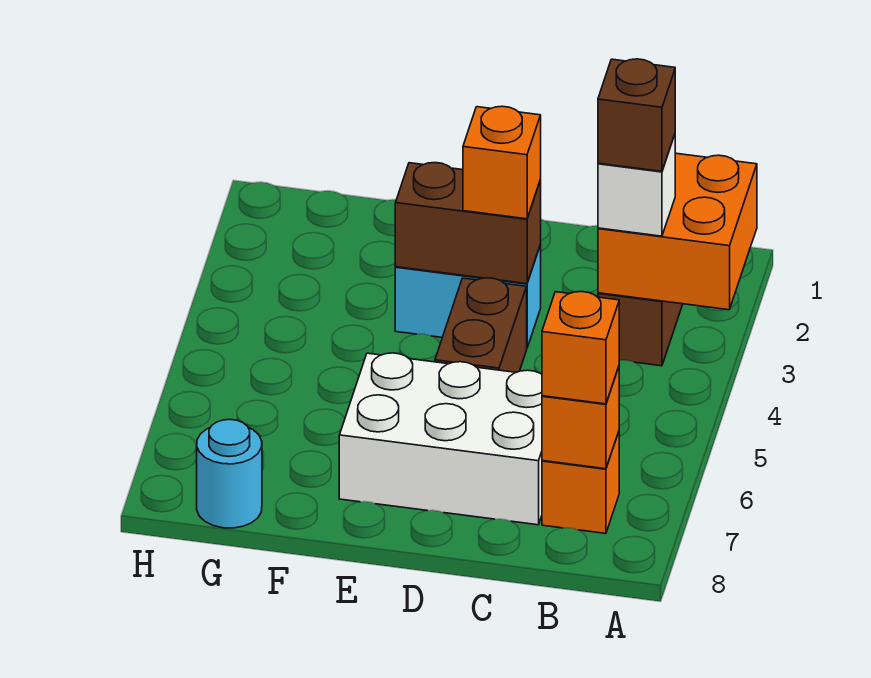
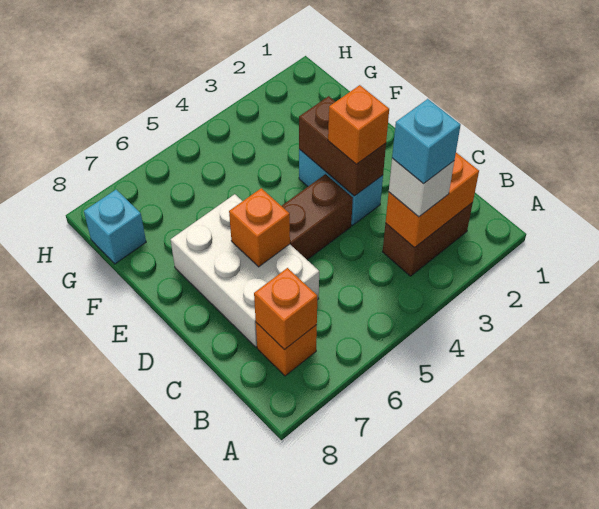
orange brick A2:B3 level 2 -> orange brick B2:B3 level 2
brown brick B3 level 4 -> cyan brick B3 level 4
orange brick B7 level 3 -> orange brick D6 level 2
cyan round brick G8 level 1 -> cyan brick G8 level 1

